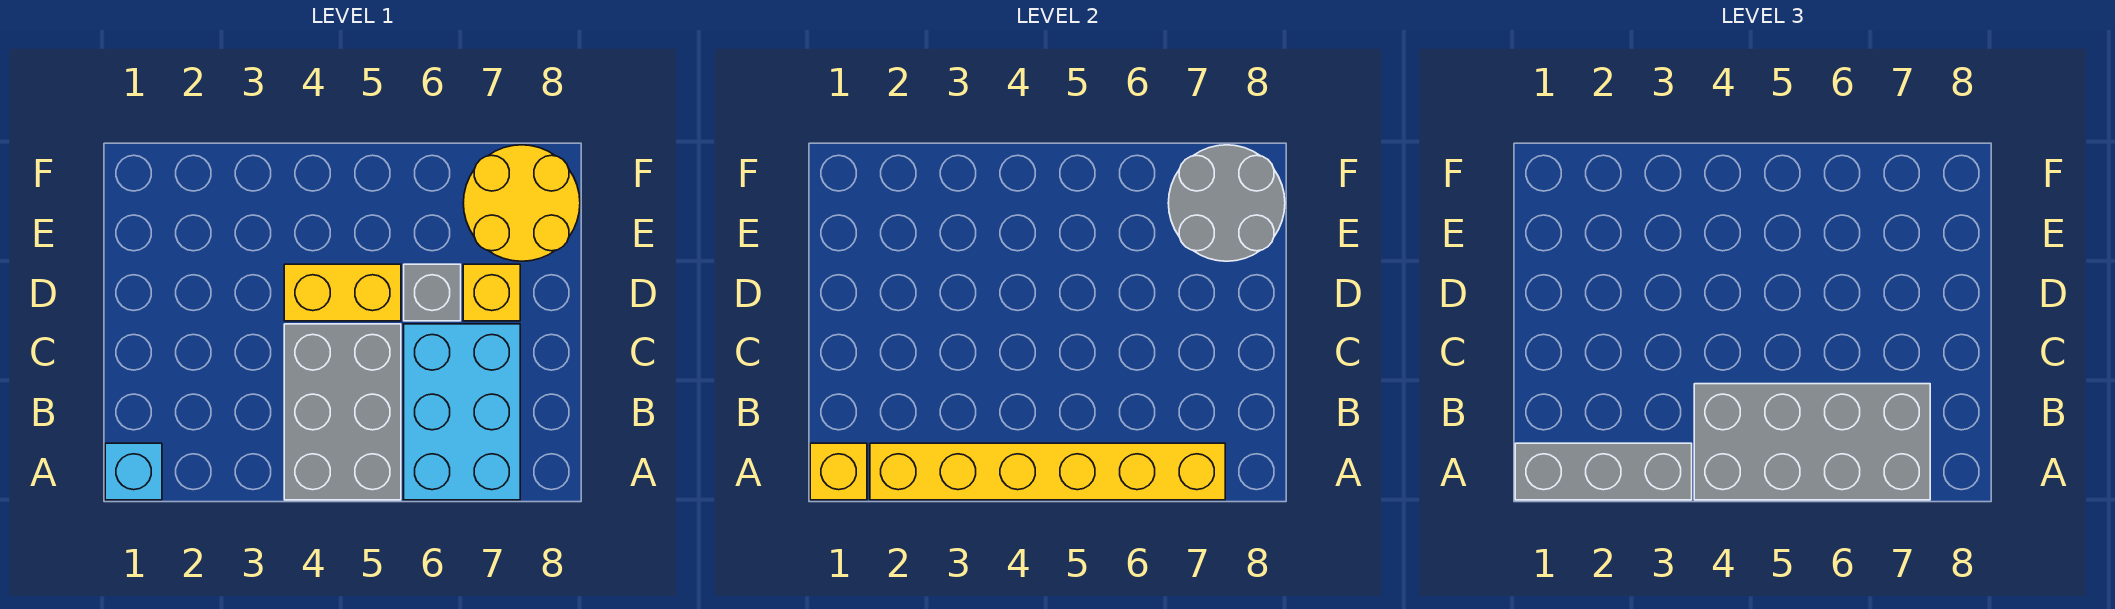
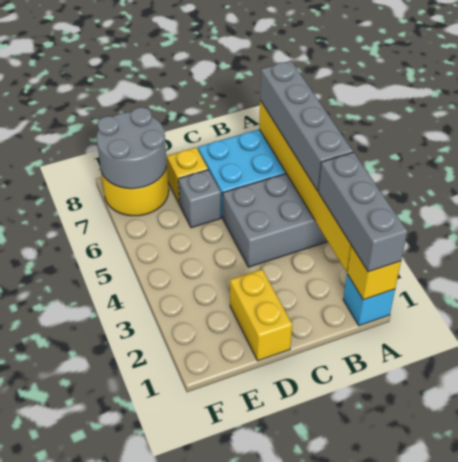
grey brick A4:B7 level 3 -> grey brick A4:A7 level 3
yellow brick D4:D5 level 1 -> yellow brick D1:D2 level 1

